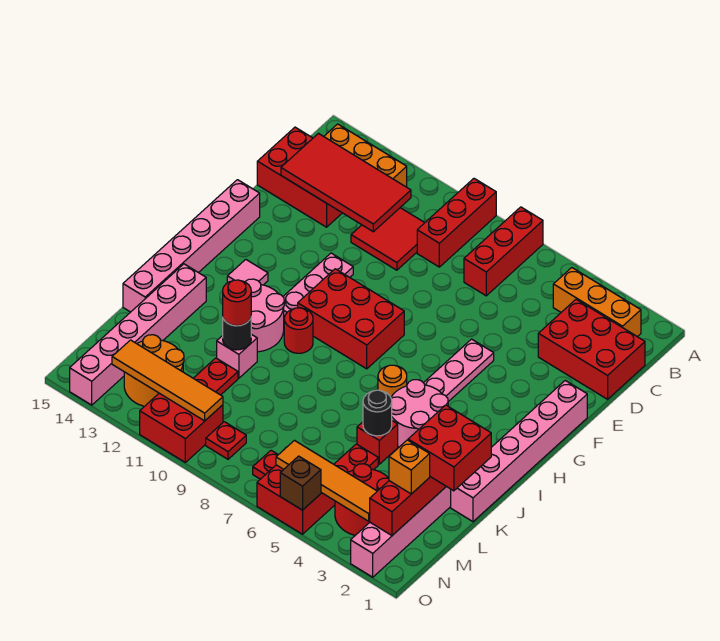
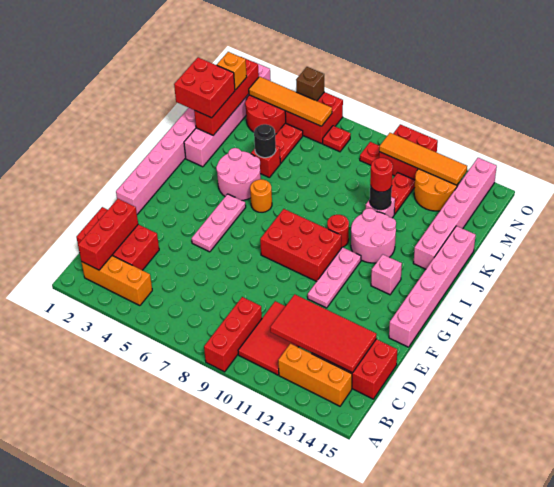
red brick A7:C7 level 1 -> red brick B2:D2 level 2
red tile C10:D11 level 1 -> red tile B10:D11 level 1
pink tile H13 level 1 -> pink brick H13 level 1

